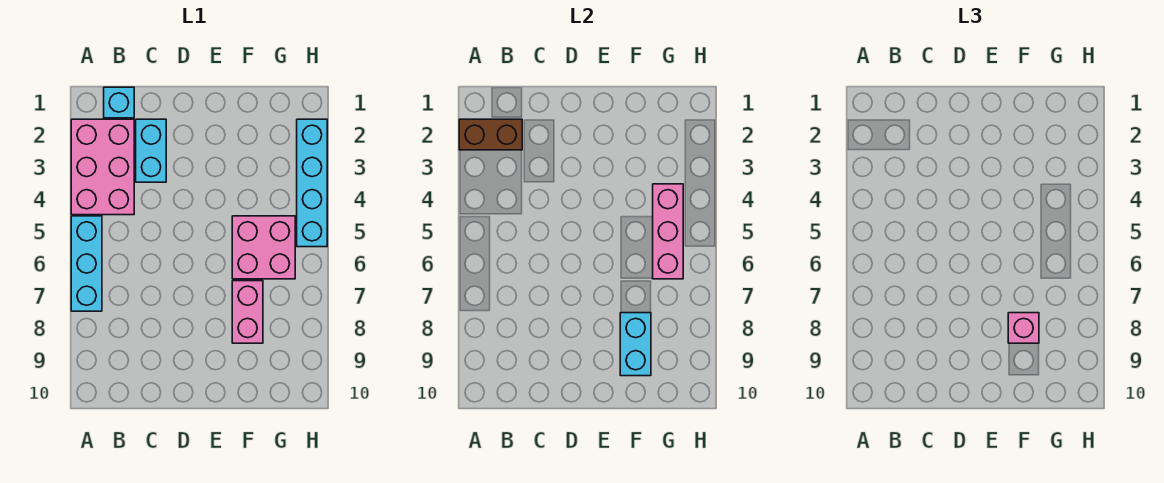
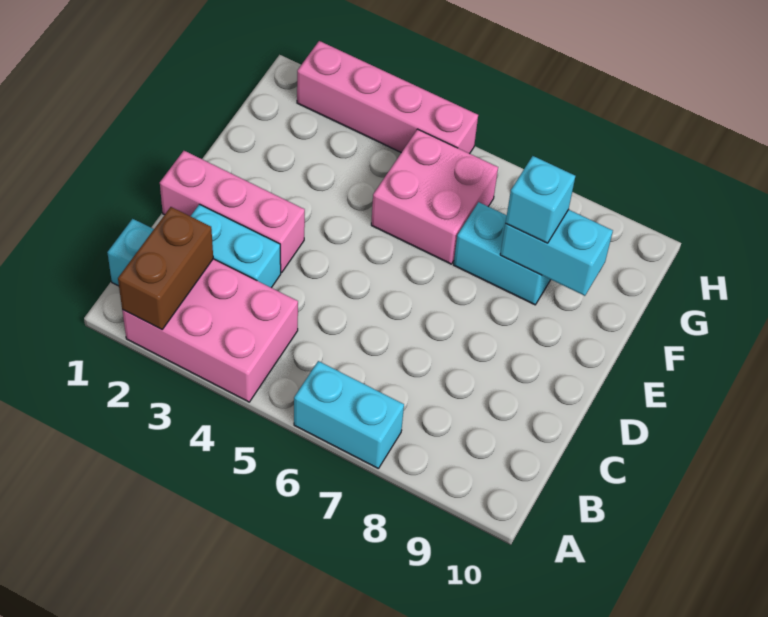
cyan brick A5:A7 level 1 -> cyan brick A6:A7 level 1
pink brick F7:F8 level 1 -> cyan brick F7:F8 level 1
pink brick F8 level 3 -> cyan brick F8 level 3
pink brick G4:G6 level 2 -> pink brick D1:D3 level 1
cyan brick H2:H5 level 1 -> pink brick H2:H5 level 1

